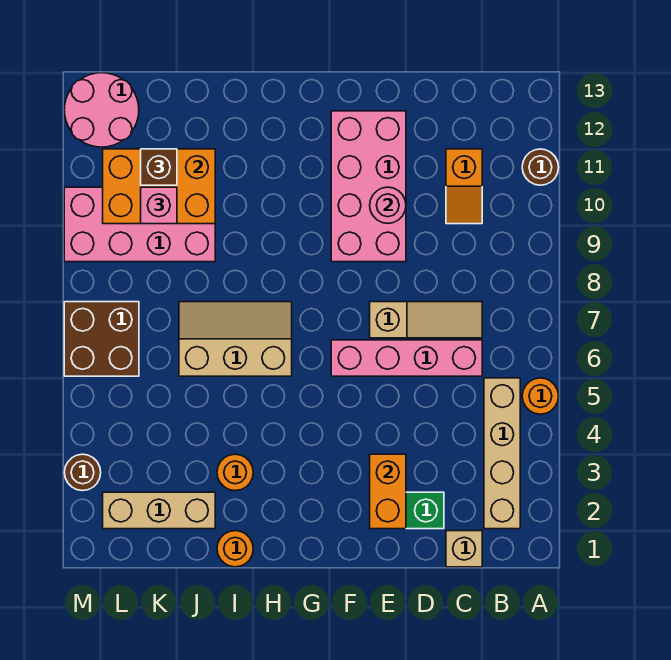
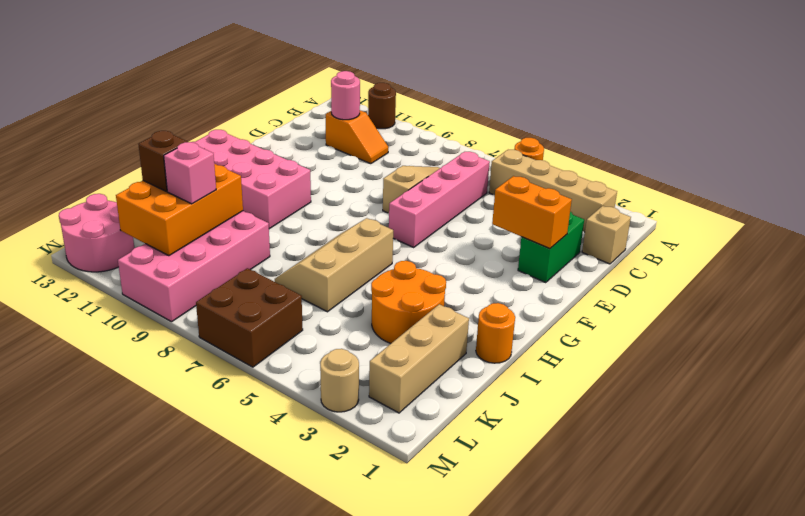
pink brick E9:F12 level 1 -> pink brick G10:H13 level 1
pink round brick E10 level 2 -> pink round brick C11 level 2
orange round brick I3 level 1 -> orange round brick I3:J4 level 1
brown round brick M3 level 1 -> tan round brick M3 level 1

